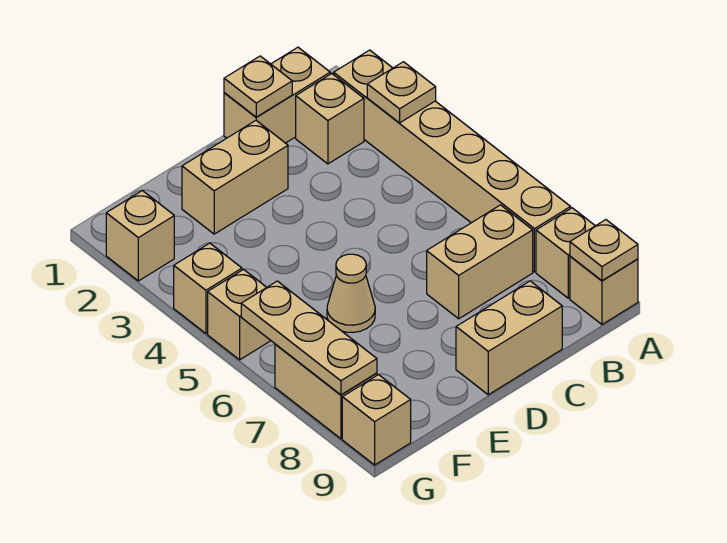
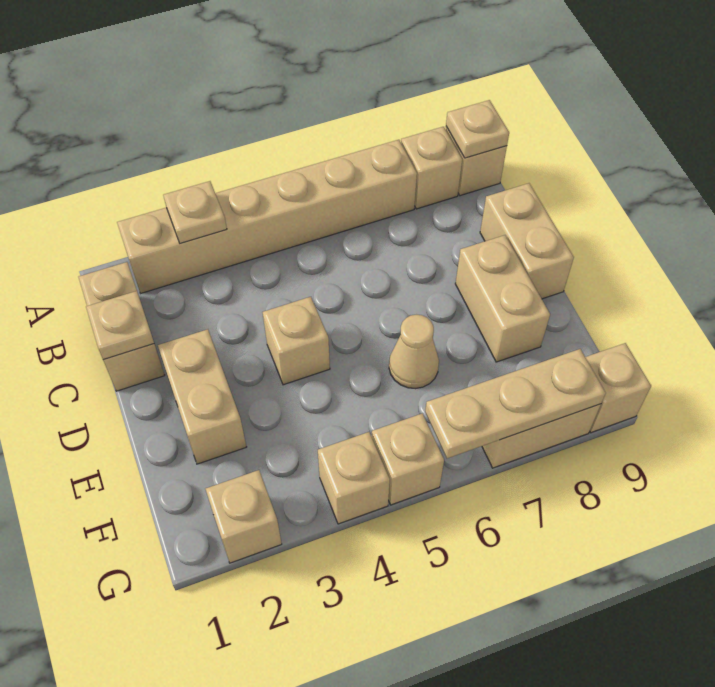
tan brick B2 level 1 -> tan brick D4 level 1
tan brick B7:C7 level 1 -> tan brick D8:E8 level 1

